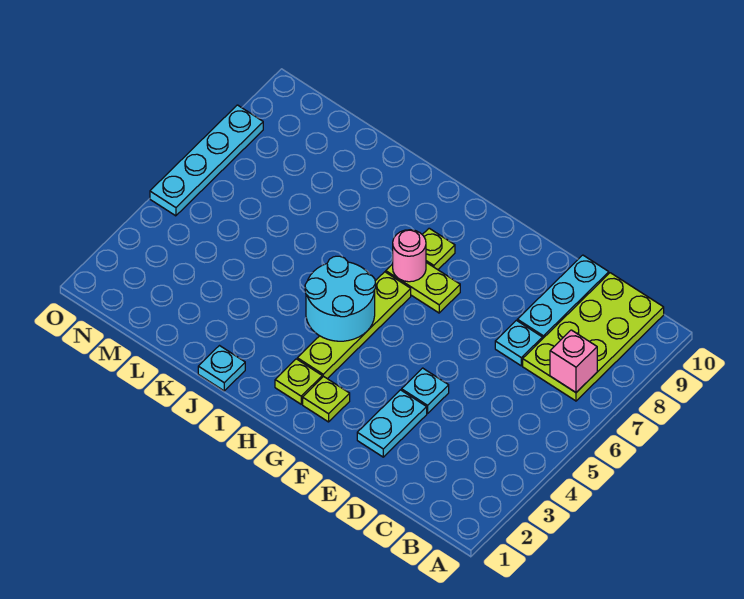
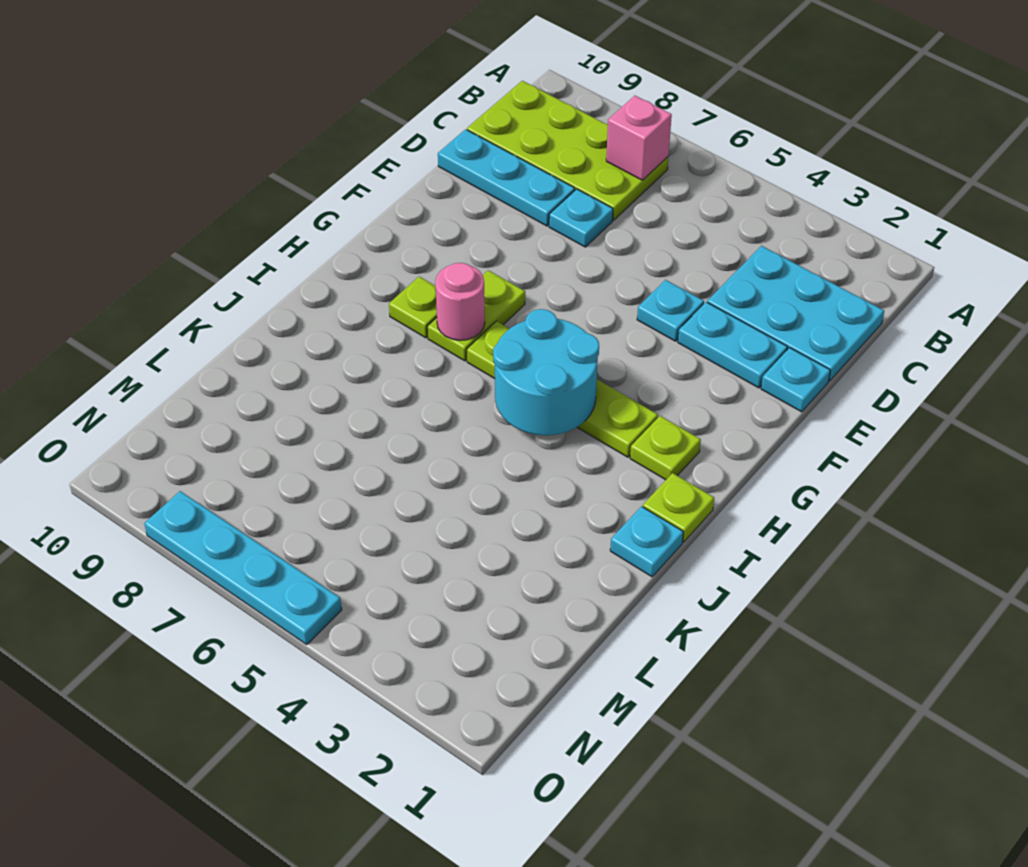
none -> cyan plate C1:D3 level 1
none -> cyan plate E1 level 1
lime plate G2 level 1 -> lime plate I1 level 1

